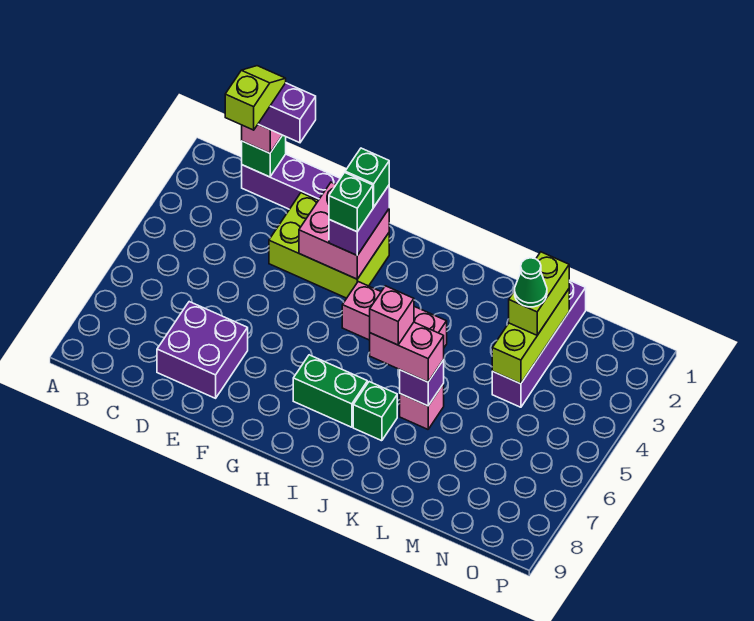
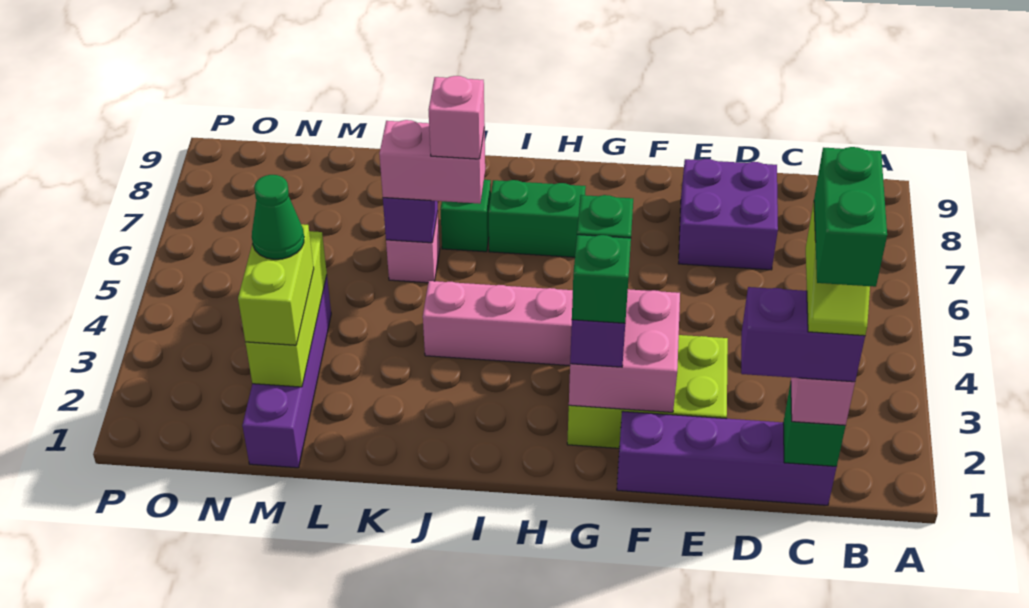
none -> green brick C1:C2 level 6

